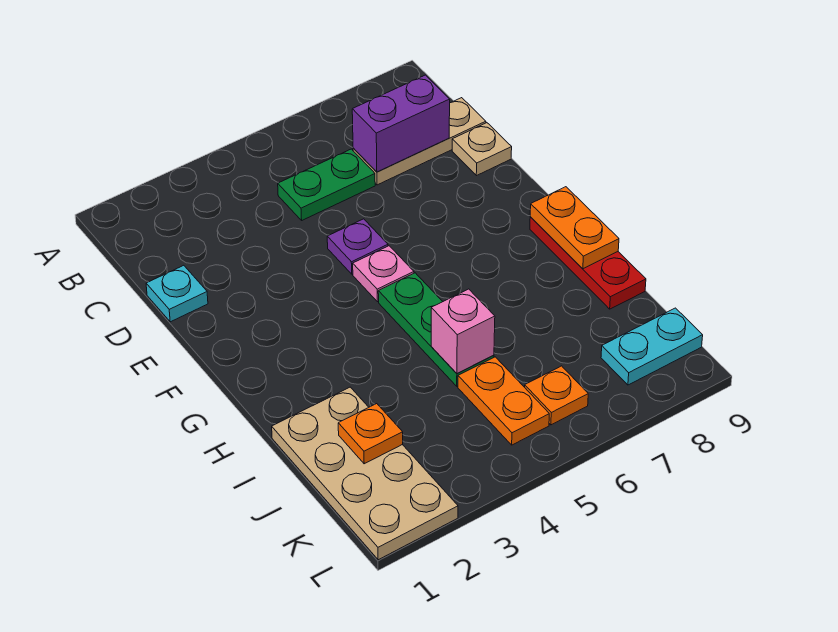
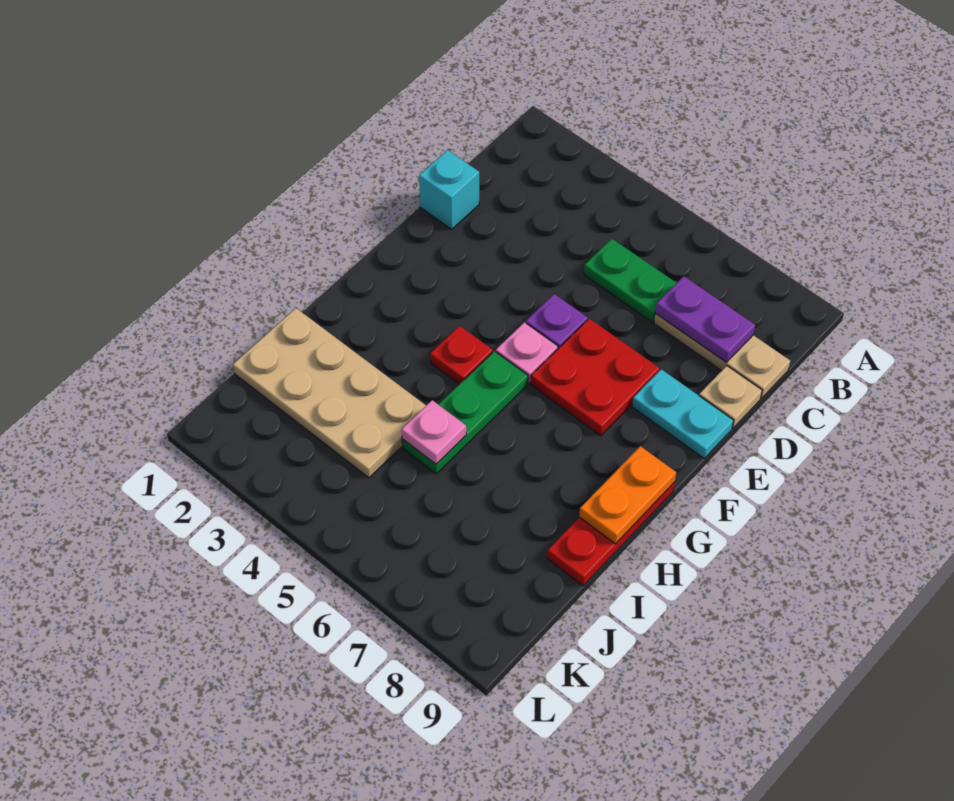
purple brick C7:C8 level 2 -> purple plate C7:C8 level 2
cyan plate D1 level 1 -> cyan brick D1 level 1
none -> red plate E6:F7 level 1
none -> red plate G4 level 1
tan plate I1:L2 level 1 -> tan plate I1:J4 level 1
pink brick I5 level 2 -> pink plate I5 level 2
orange plate J2 level 2 -> none
orange plate J5:K5 level 1 -> none
orange plate K6 level 1 -> none
cyan plate K8:K9 level 1 -> cyan plate E8:E9 level 1

